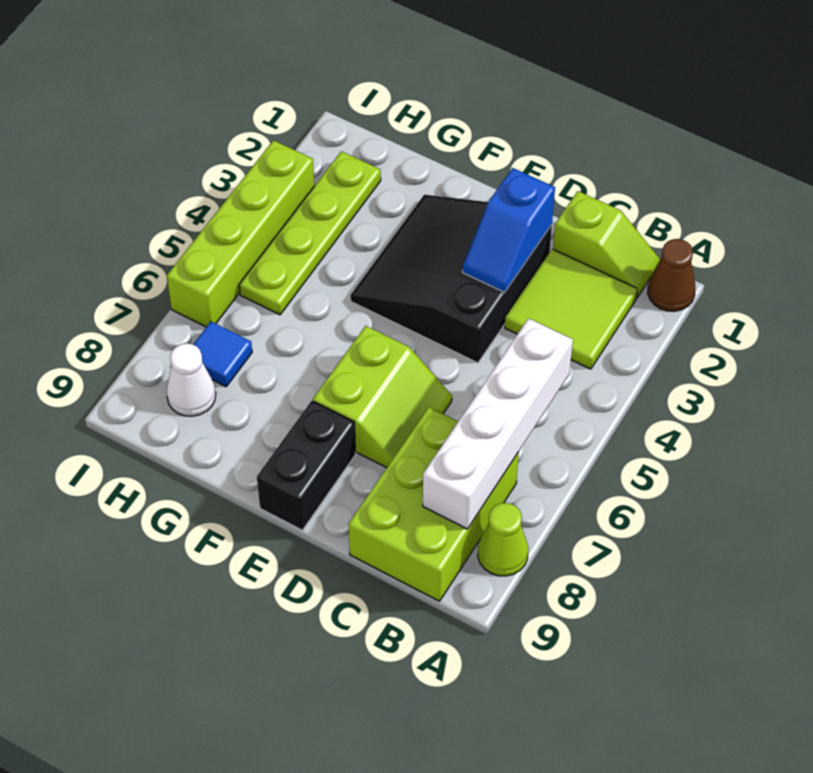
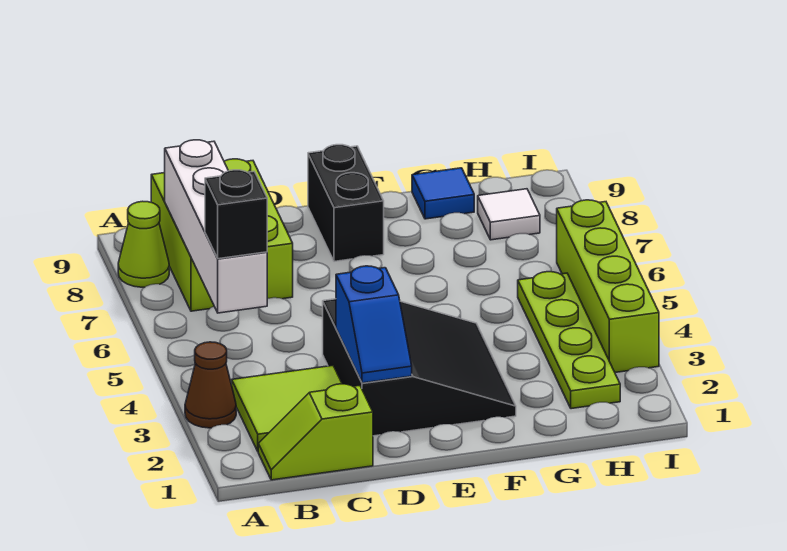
brown cone A1 level 1 -> brown cone A3 level 1
none -> black brick B5 level 3
blue slope D2:D3 level 2 top 2 -> blue slope D2:D3 level 2 top 3
lime slope D6:E7 level 1 top E -> none
blue tile H7 level 1 -> blue tile G9 level 1
white cone H8 level 1 -> white tile H8 level 1

